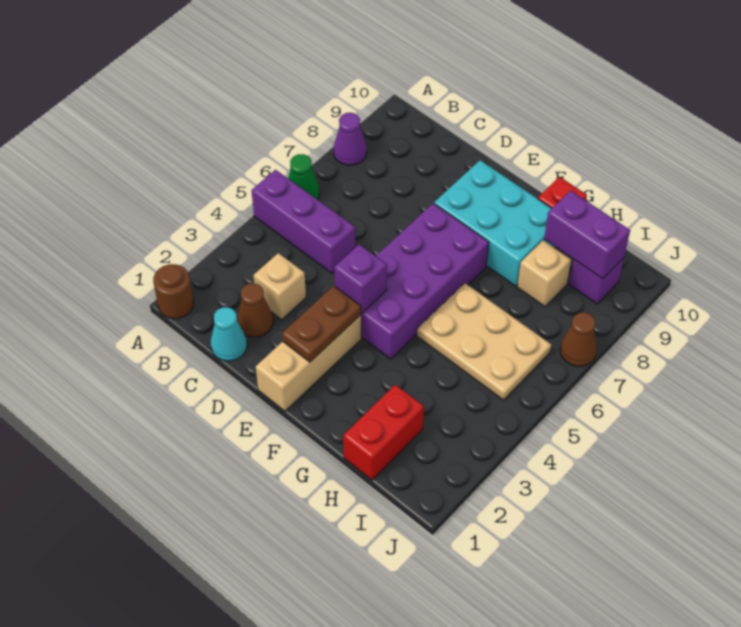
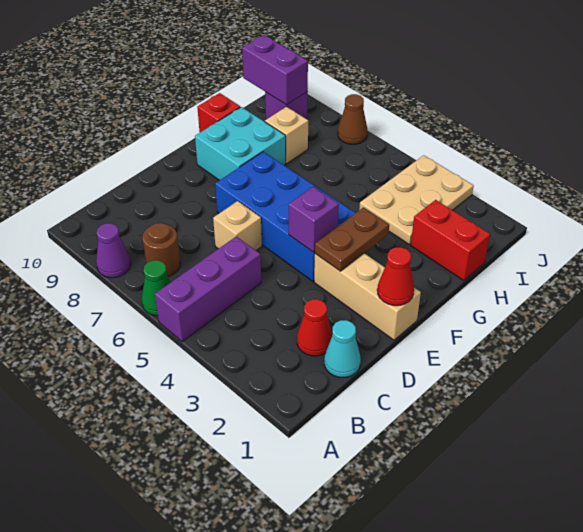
brown round brick A1 level 1 -> brown round brick B7 level 1
brown cone C2 level 1 -> red cone C2 level 1
tan brick C3 level 1 -> tan brick D6 level 1
none -> red cone E1 level 2
brown plate E2:E3 level 2 -> brown plate E3:F3 level 2
purple brick E4:F7 level 1 -> blue brick E4:F7 level 1
cyan brick E8:G9 level 1 -> cyan brick F8:G9 level 1
tan plate G5:I6 level 1 -> tan plate H3:J4 level 1
purple brick H9:I9 level 2 -> purple brick I9:I10 level 2

